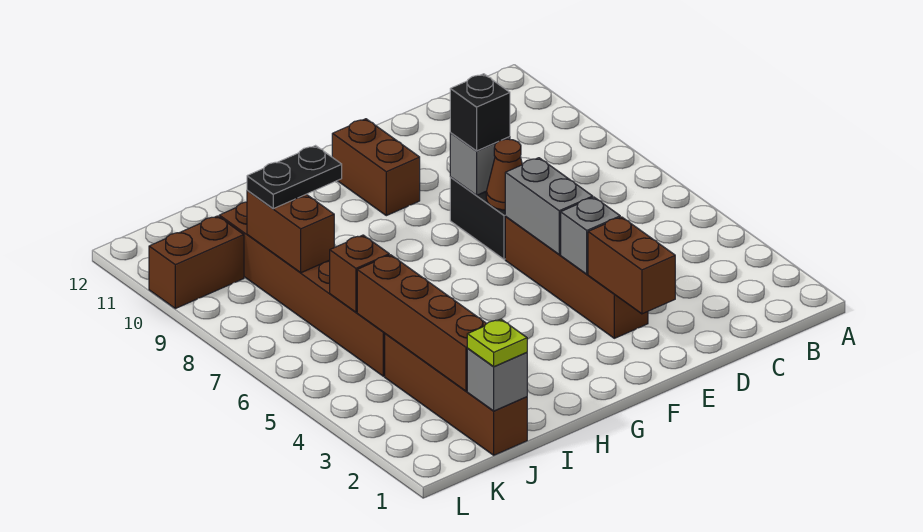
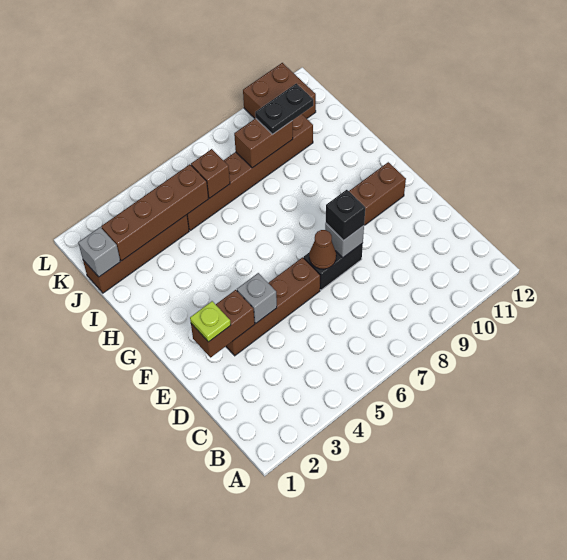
grey brick E5:E6 level 2 -> none
black plate I9:J9 level 3 -> black plate J9:J10 level 3
lime plate J1 level 3 -> lime plate E2 level 3
brown brick K10:L10 level 1 -> brown brick K10:L11 level 1

